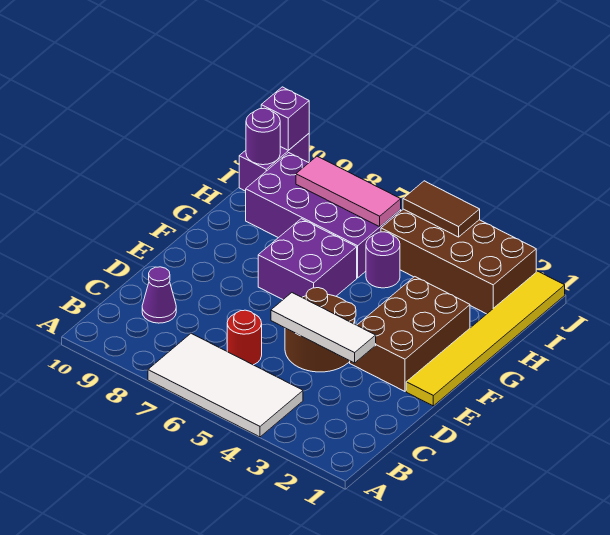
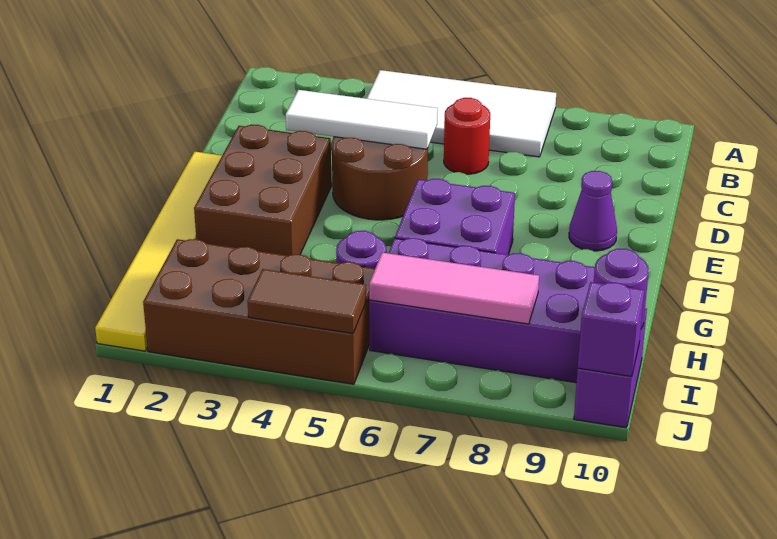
purple cone C9 level 1 -> purple cone E9 level 1

